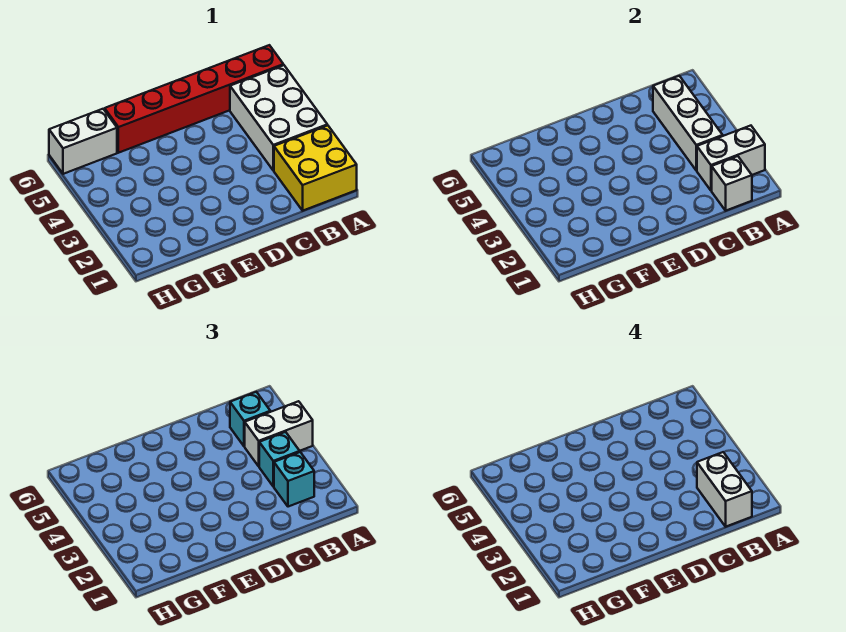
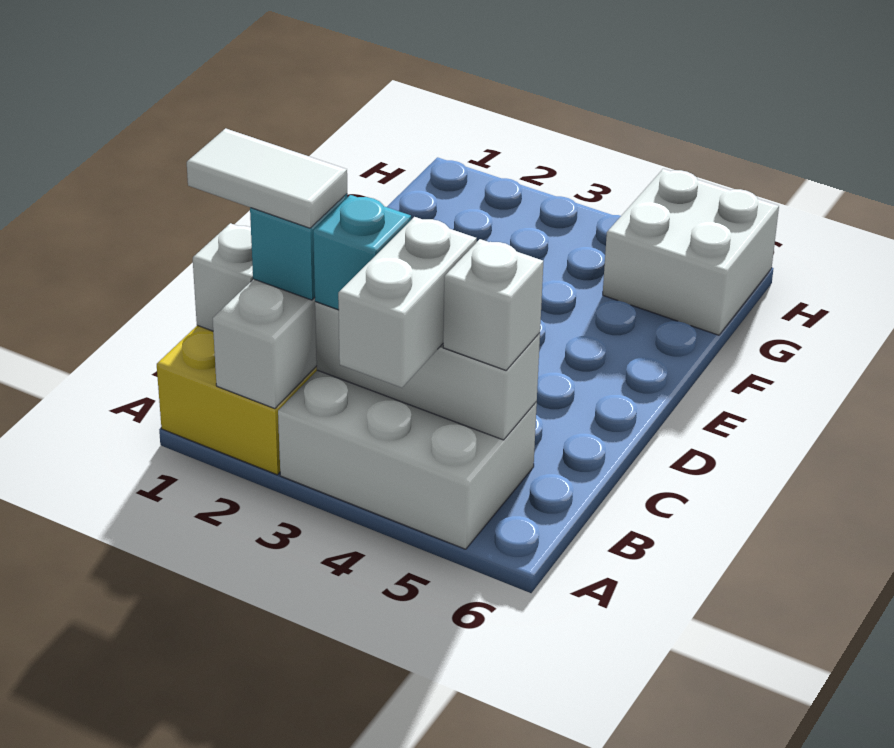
red brick A6:F6 level 1 -> none
white brick B1:B2 level 4 -> white tile B1:B2 level 4
cyan brick B5 level 3 -> white brick B5 level 3
white brick G6:H6 level 1 -> white brick G5:H6 level 1

